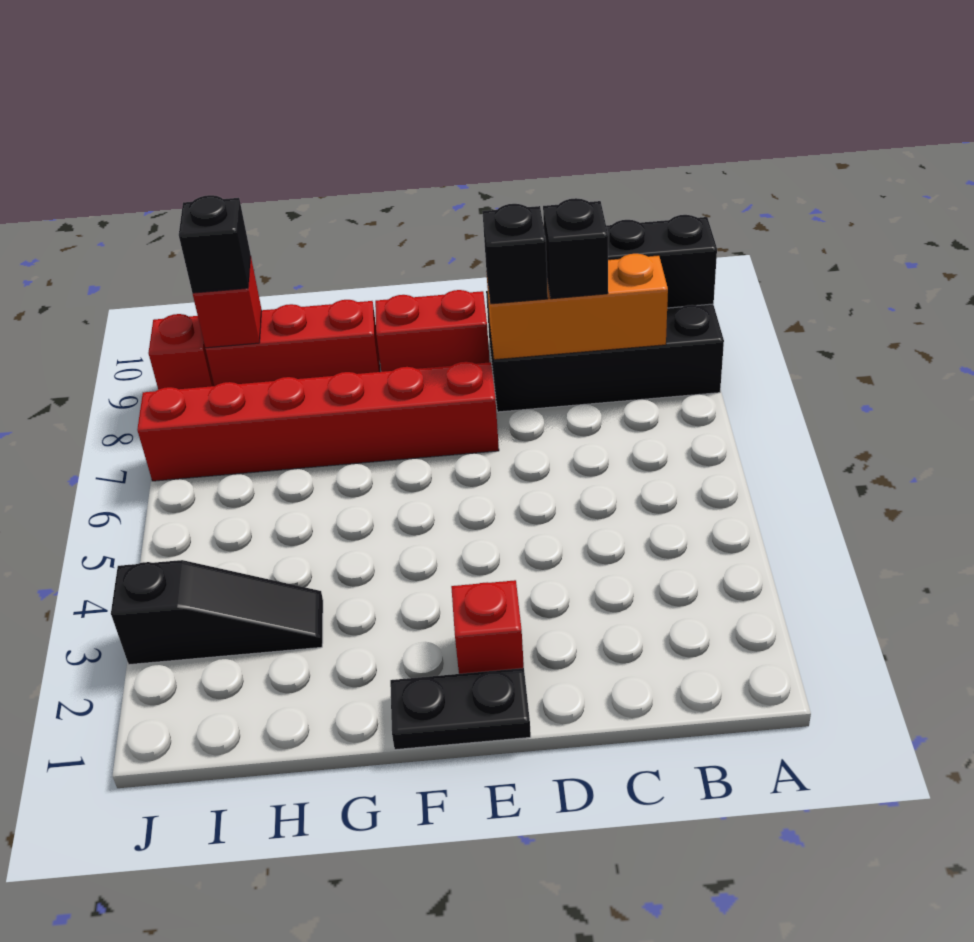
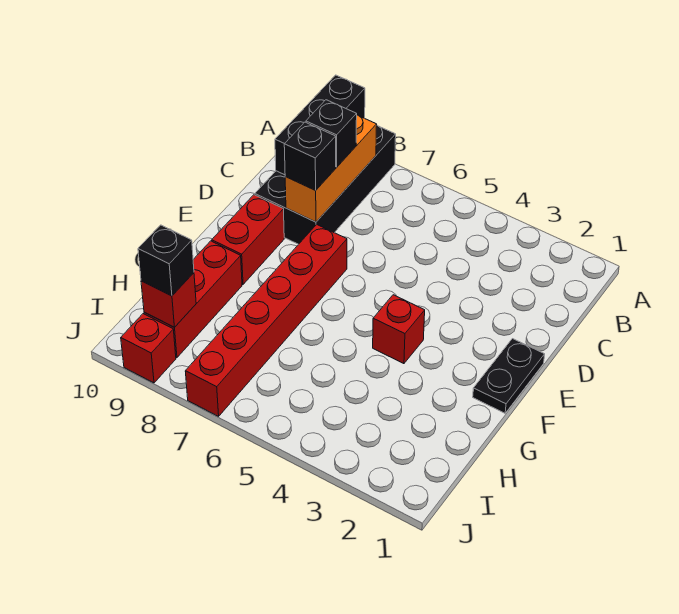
red brick E2 level 1 -> red brick F4 level 1
black slope H3:J3 level 1 top J -> none

